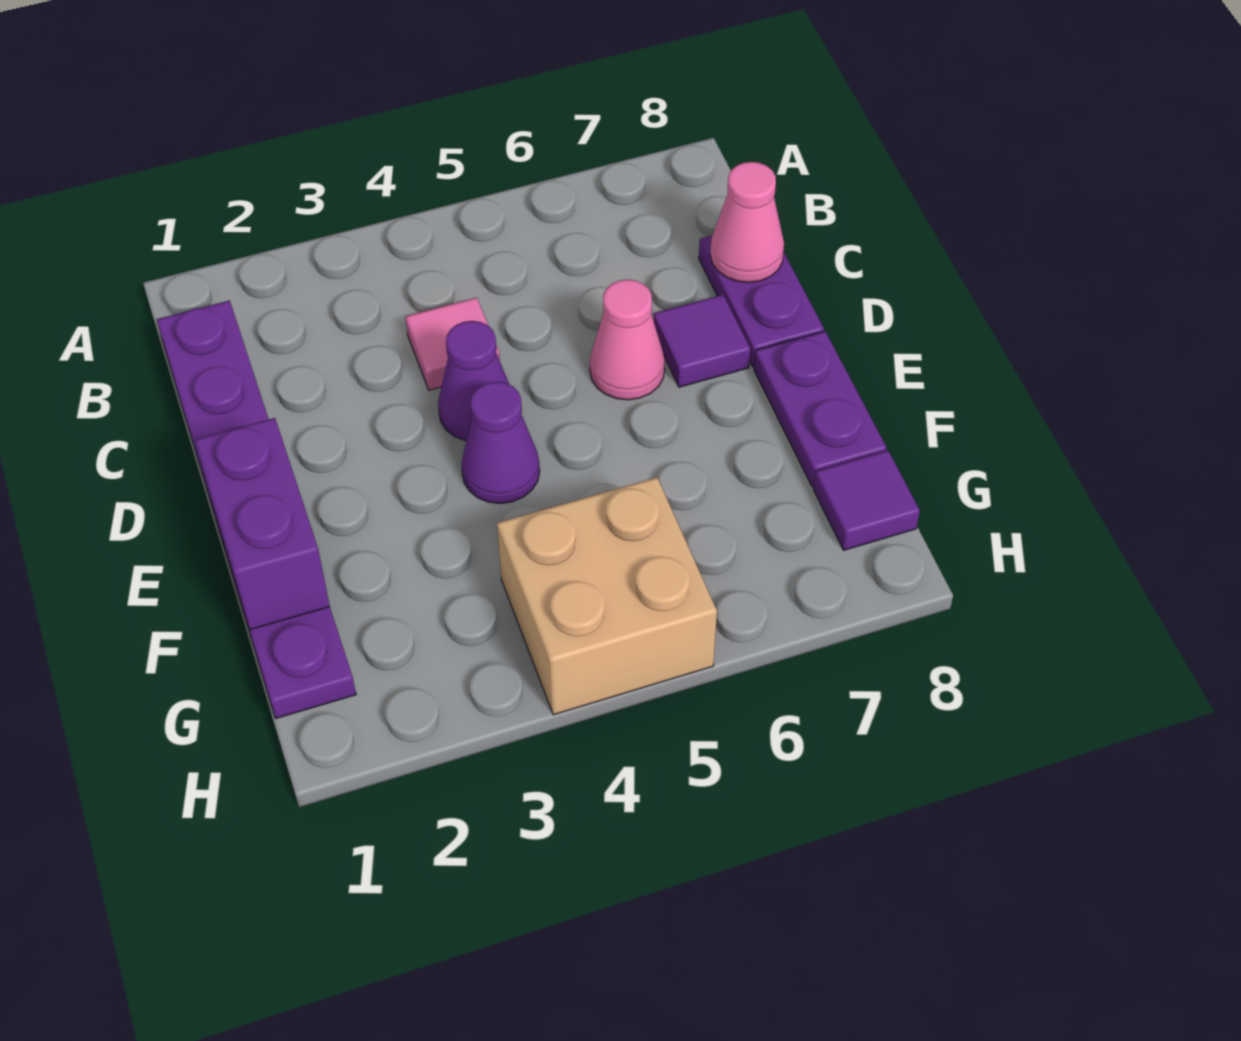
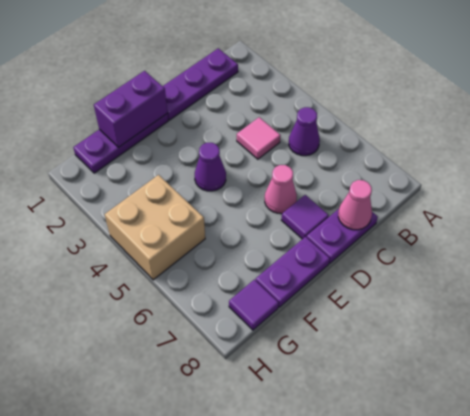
purple cone D4 level 1 -> purple cone B5 level 1

